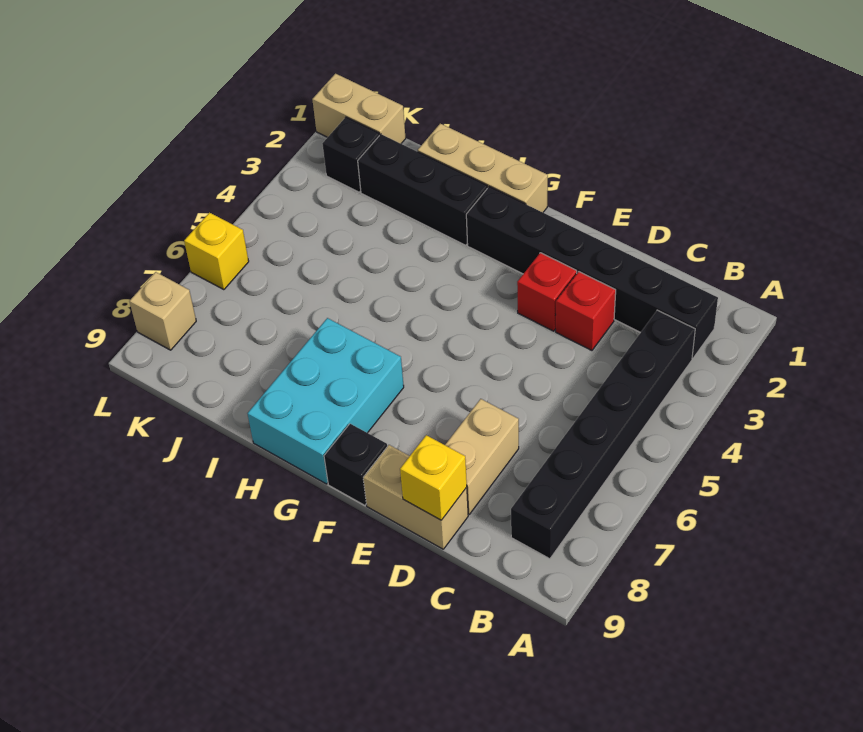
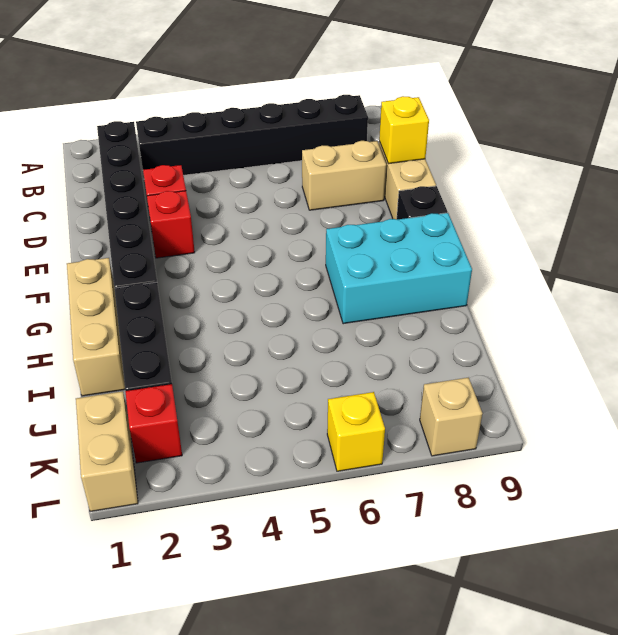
black brick K2 level 1 -> red brick K2 level 1

